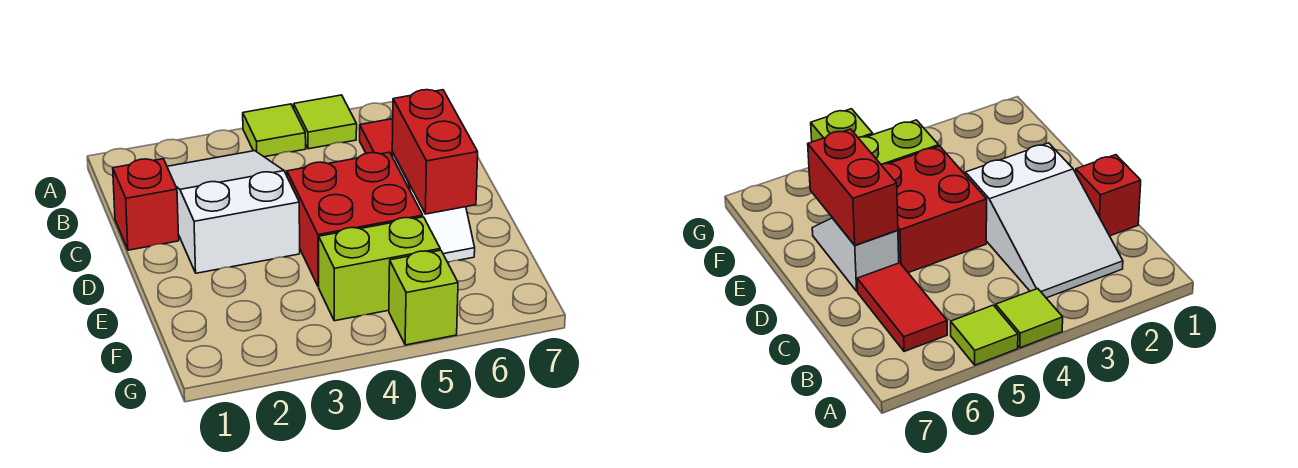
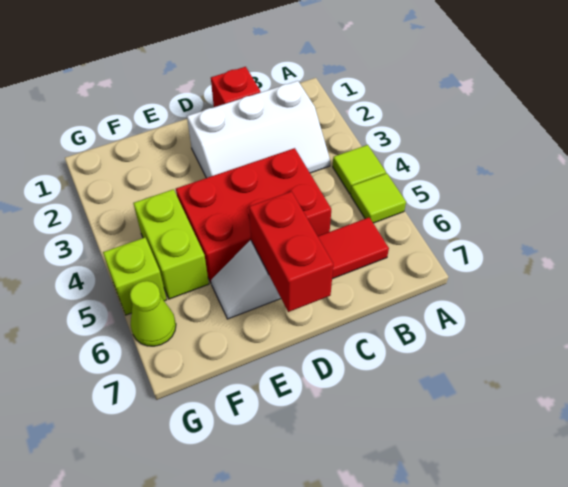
white slope B2:D3 level 1 top D -> white slope B2:D3 level 1 top 2
red brick D4:E5 level 1 -> red brick C4:E5 level 1
red brick D6:E6 level 2 -> red brick D6:D7 level 2
none -> lime cone G6 level 1

